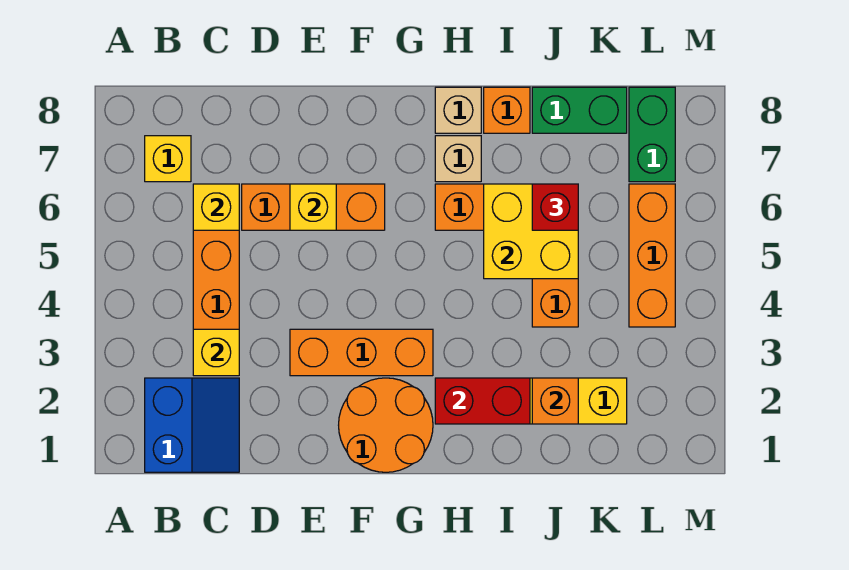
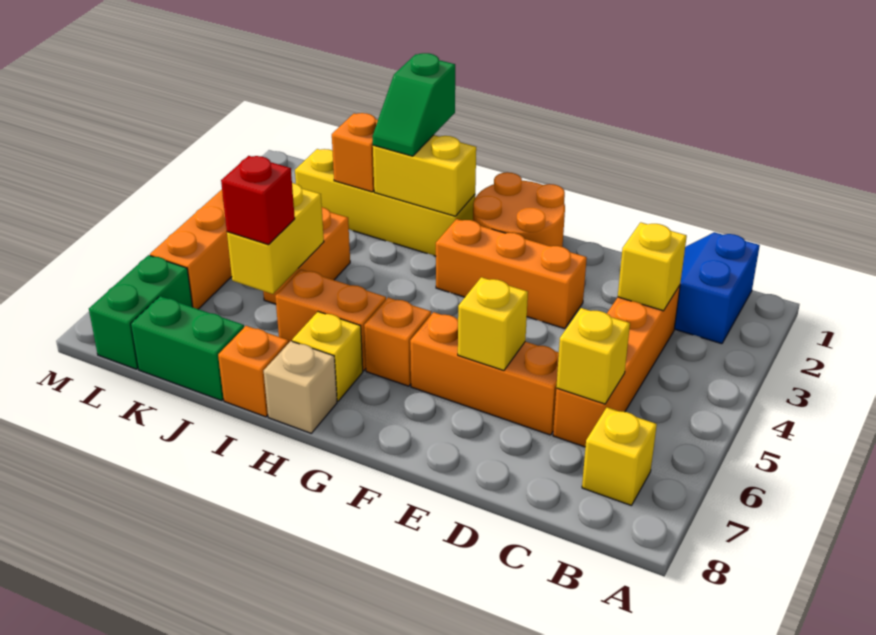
none -> orange brick G6 level 1
red brick H2:I2 level 2 -> yellow brick H2:I2 level 2
tan brick H7 level 1 -> yellow brick H7 level 1
none -> green slope I1:I2 level 3 top 1
yellow brick I5:J6 level 2 -> yellow brick J5:J6 level 2

